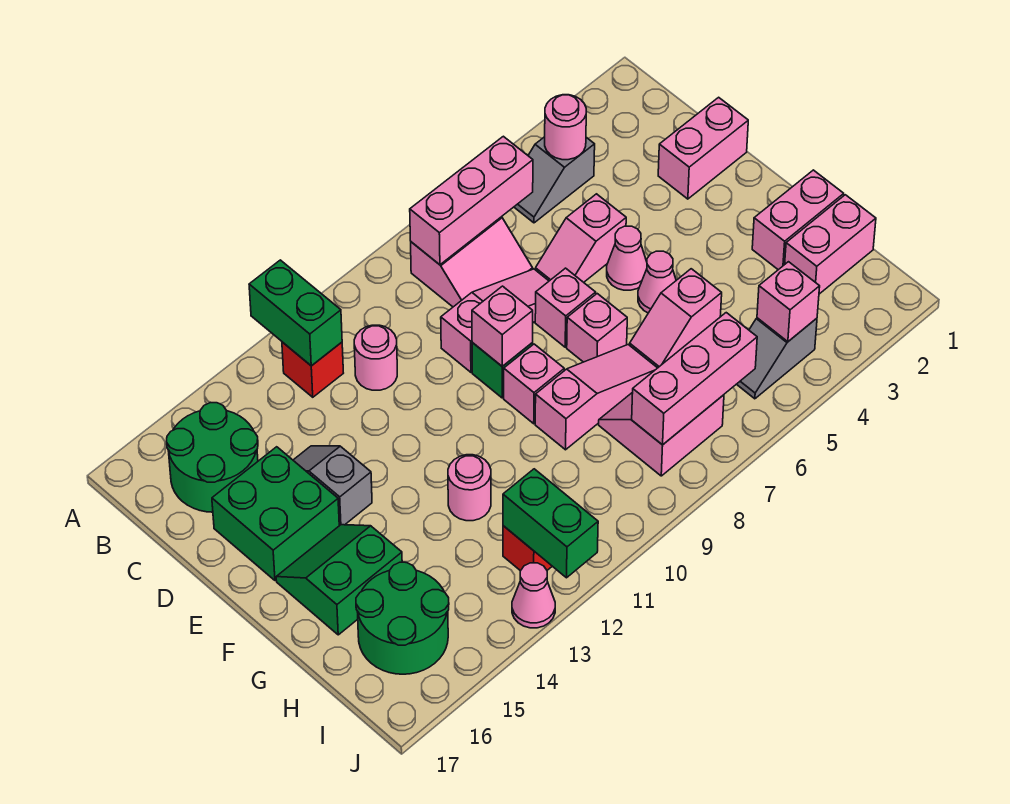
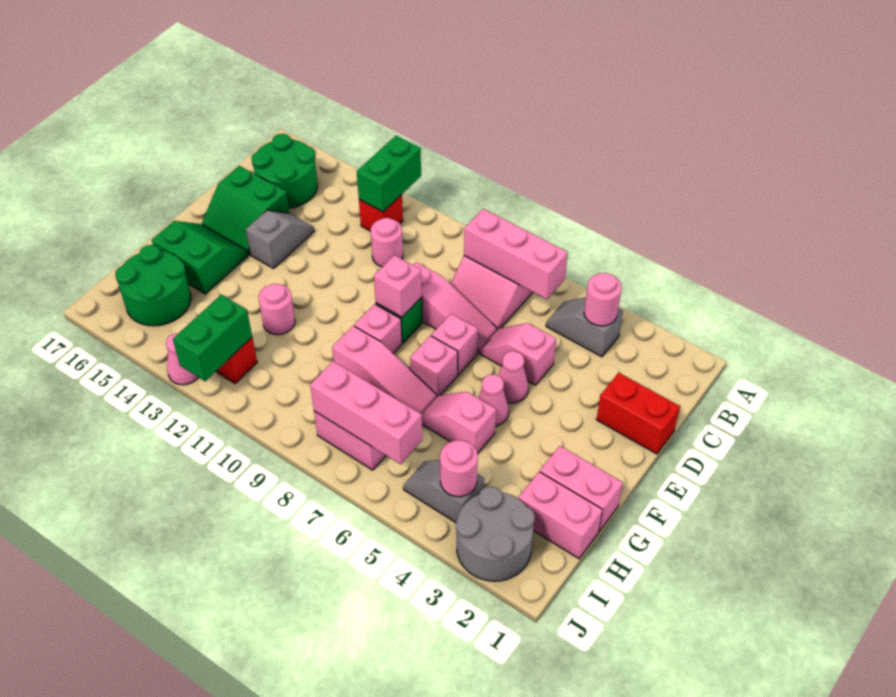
pink brick D1:D2 level 1 -> red brick D1:D2 level 1
green brick D15:E16 level 1 -> green slope D15:E16 level 1 top D
none -> grey round brick I2:J3 level 1
pink brick I4 level 2 -> pink round brick I4 level 2

